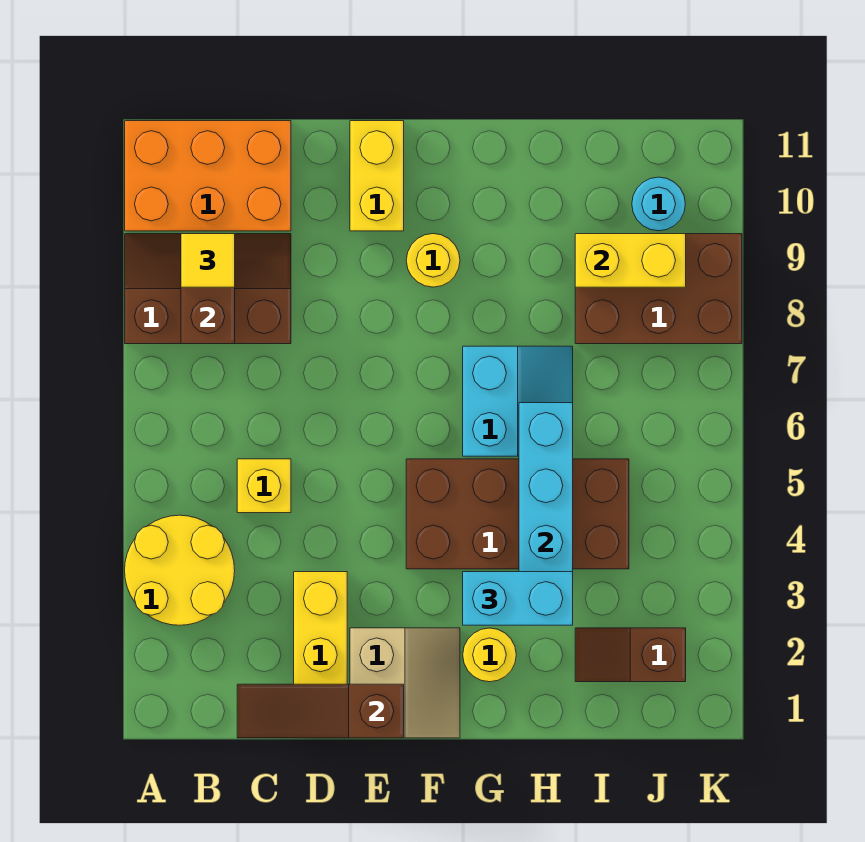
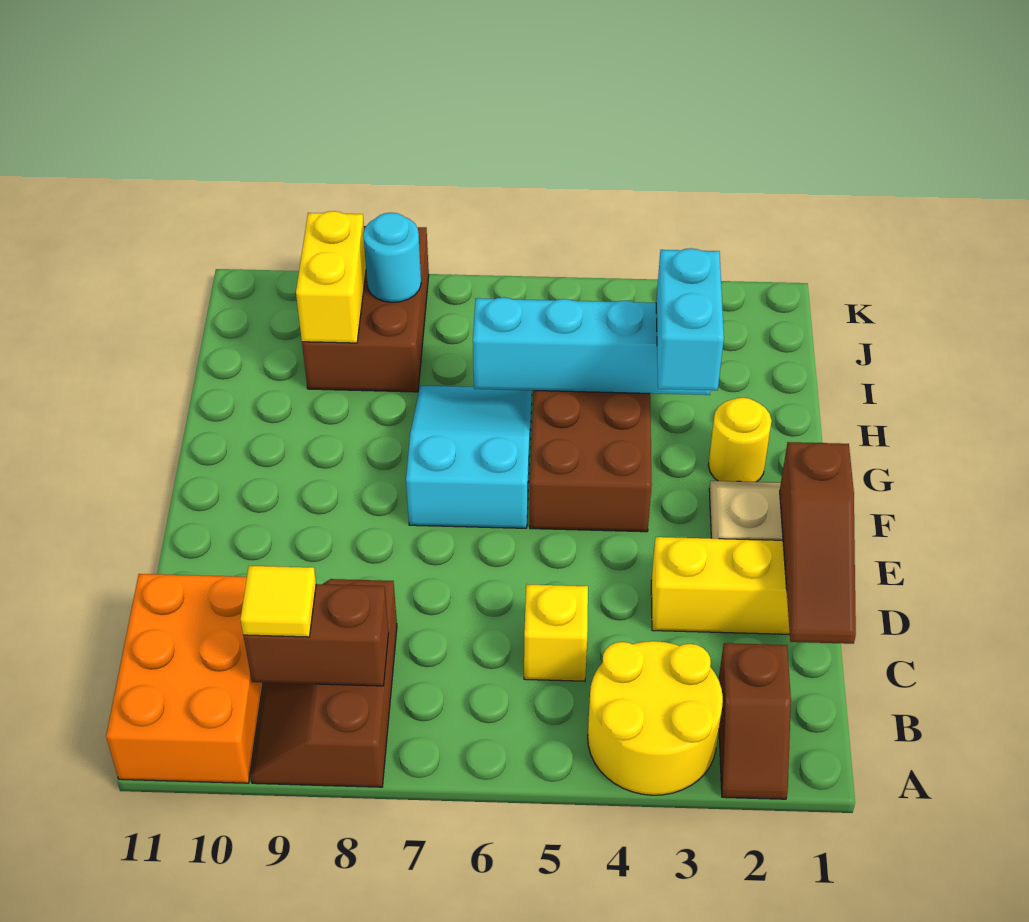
yellow brick E10:E11 level 1 -> none
yellow round brick F9 level 1 -> none
cyan slope G6:H7 level 1 top G -> cyan slope F6:H7 level 1 top F
brown slope I2:J2 level 1 top J -> brown slope A2:B2 level 1 top B
cyan round brick J10 level 1 -> cyan round brick J8 level 2

